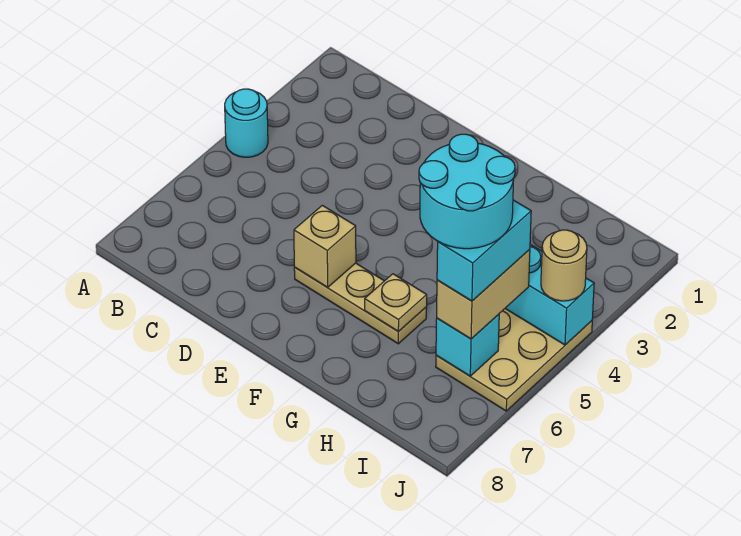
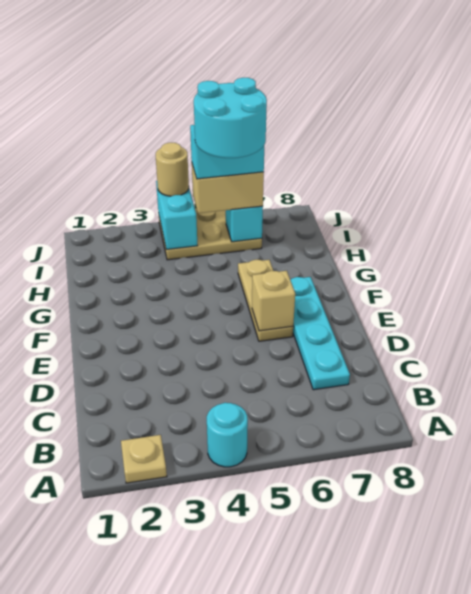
none -> cyan plate C7:F7 level 1
tan plate G6 level 2 -> tan plate A2 level 1

